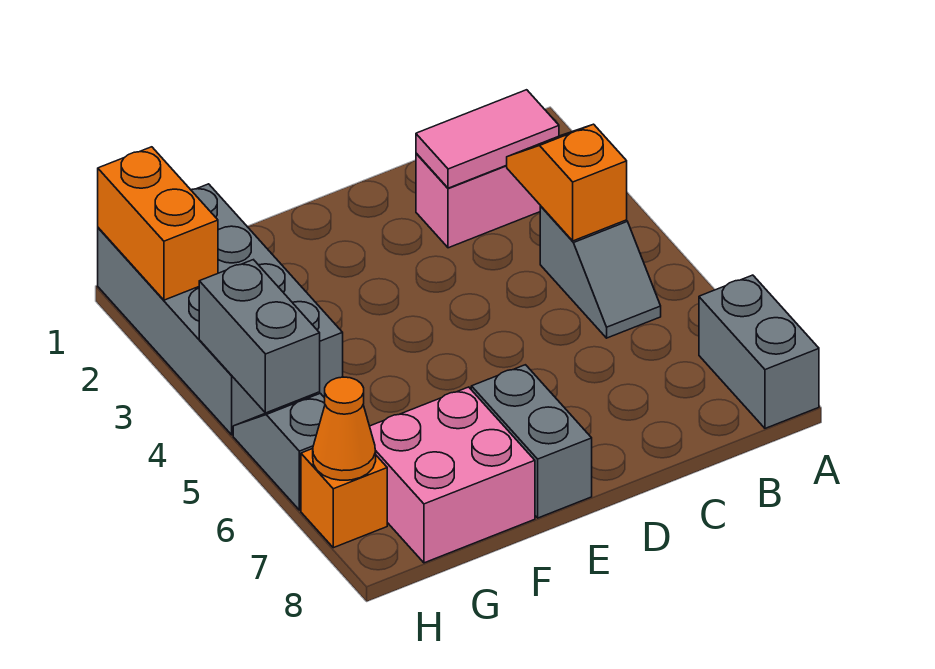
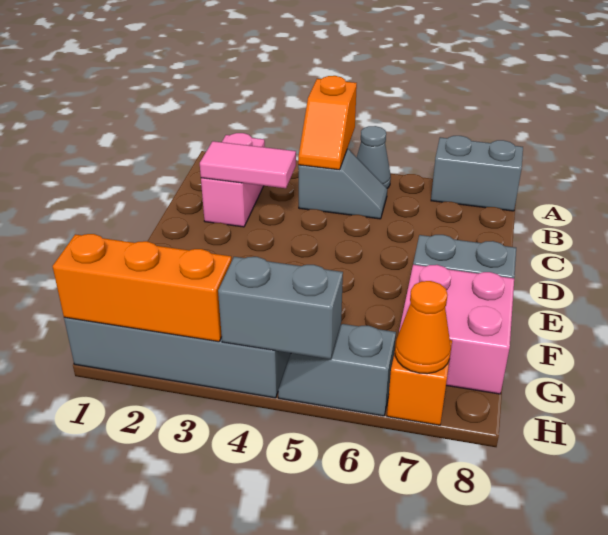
none -> grey cone A5 level 1
pink tile B2:C2 level 2 -> pink tile C2:C3 level 2
orange slope B3:B4 level 2 top 4 -> orange slope A4:B4 level 2 top A
orange brick H1:H2 level 2 -> orange brick H1:H3 level 2

